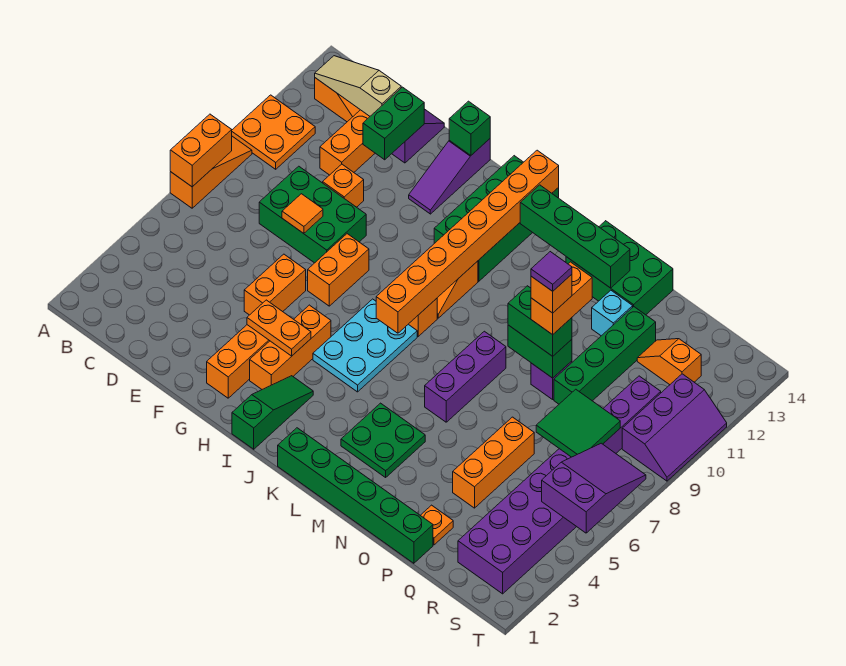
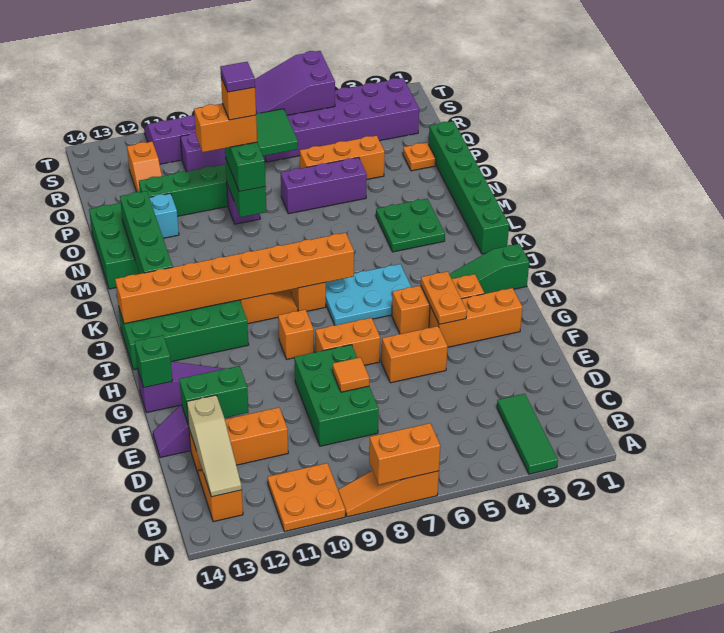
none -> green tile A3:C3 level 1
orange brick E10 level 1 -> orange brick H9 level 1
purple brick M6:M8 level 1 -> purple brick O5:O7 level 1

